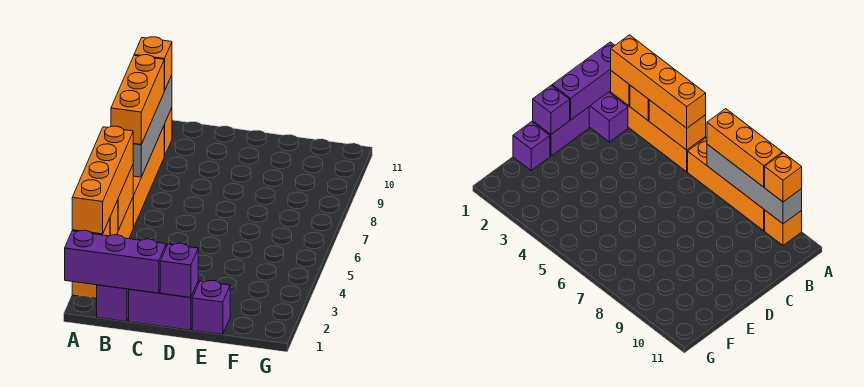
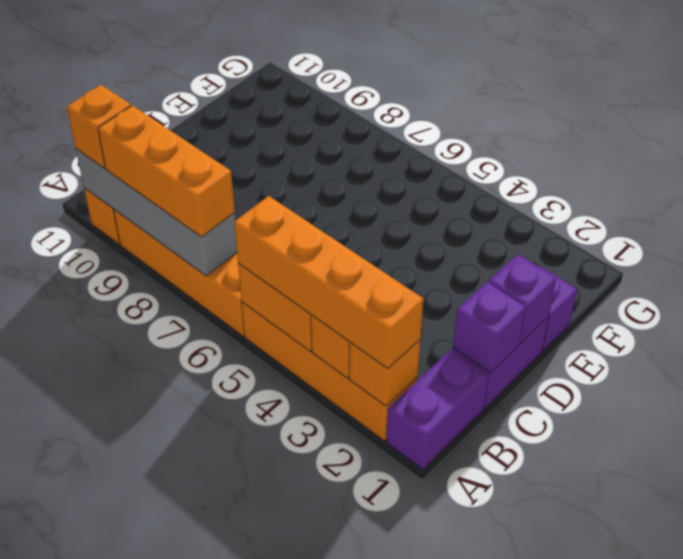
purple brick A1:C1 level 2 -> purple brick C1 level 2
purple brick B1:B2 level 1 -> purple brick A1:B1 level 1

